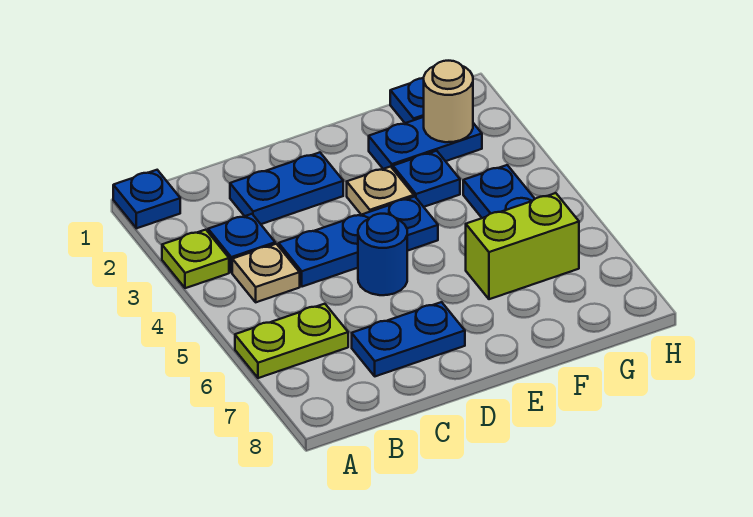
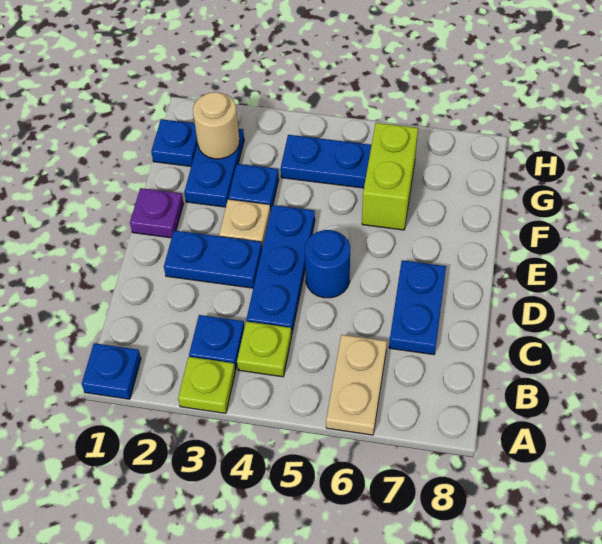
lime plate A6:B6 level 1 -> tan plate A6:B6 level 1
tan plate B4 level 1 -> lime plate B4 level 1
blue plate C2:D2 level 1 -> blue plate D2:D3 level 1
none -> purple plate E1 level 1

